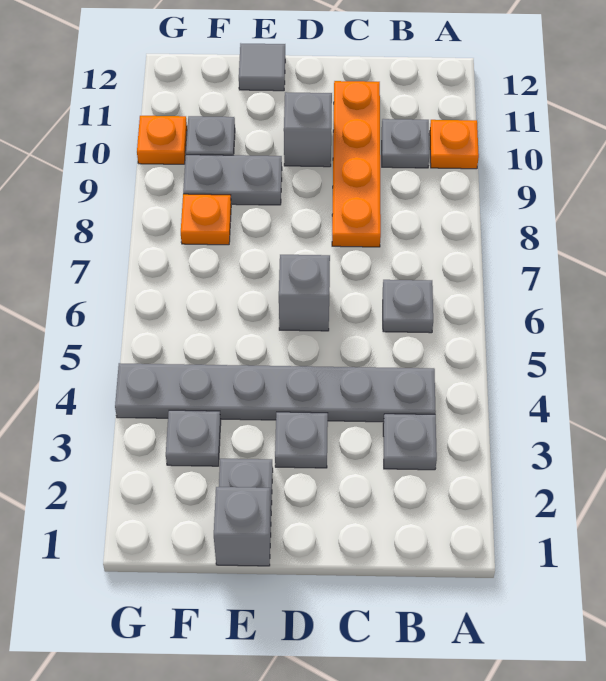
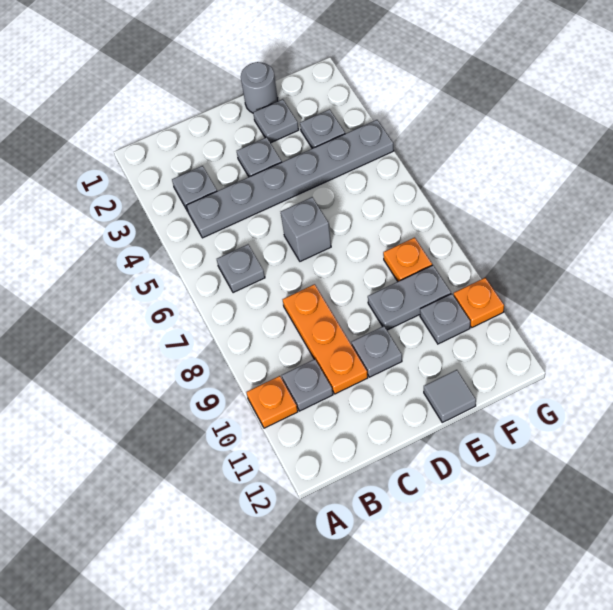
orange plate C8:C11 level 1 -> orange plate C8:C10 level 1
grey brick D10 level 1 -> grey plate D10 level 1
grey brick E1 level 1 -> grey round brick E1 level 1

